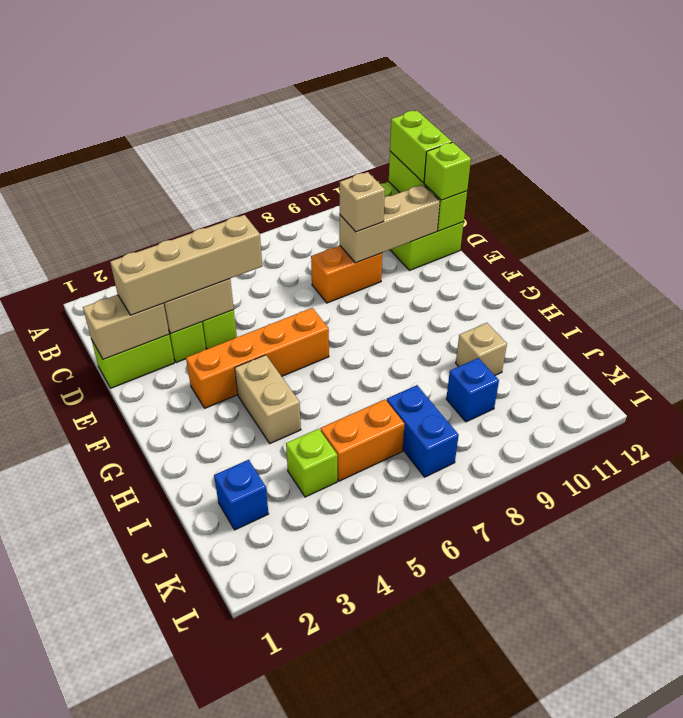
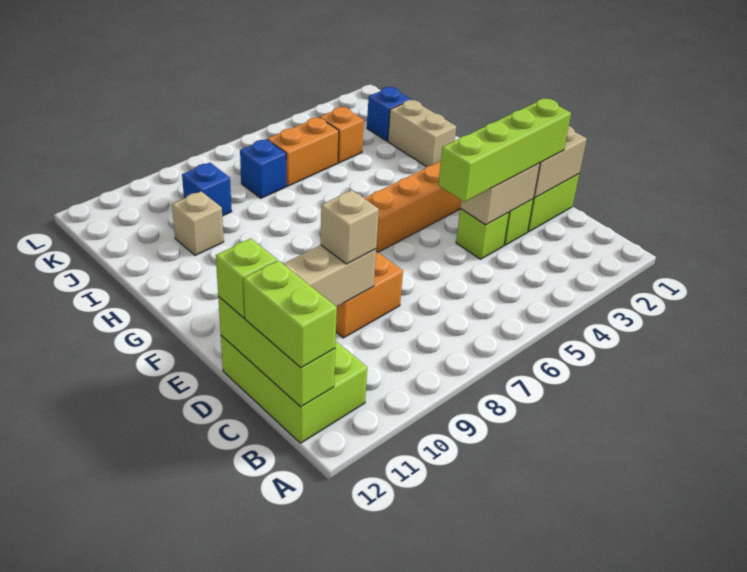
tan brick D2:D5 level 3 -> lime brick D2:D5 level 3
tan brick G4:H4 level 1 -> tan brick H2:I2 level 1
lime brick J4 level 1 -> orange brick J4 level 1
blue brick J7:K7 level 1 -> blue brick J7 level 1

